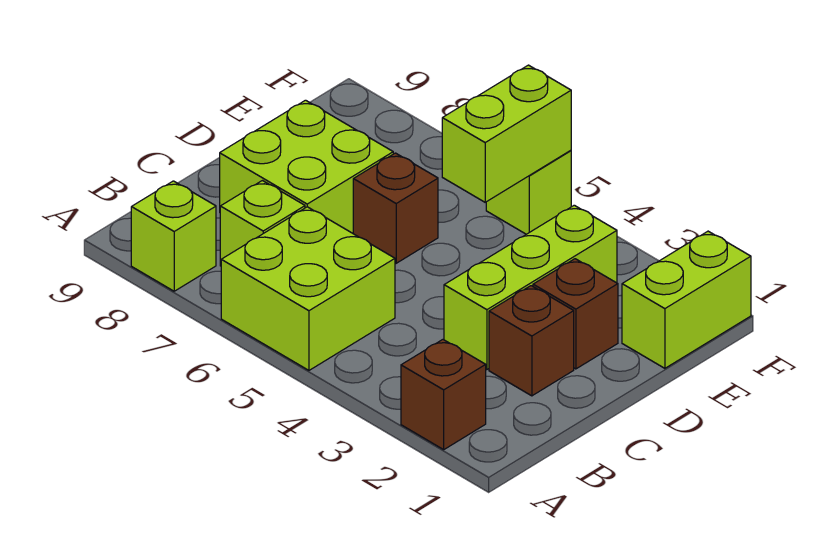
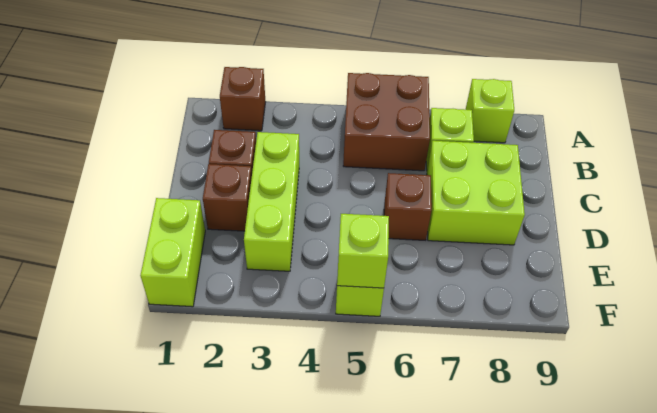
lime brick A5:B6 level 1 -> brown brick A5:B6 level 1
lime brick E5:F5 level 2 -> lime brick F5 level 2

